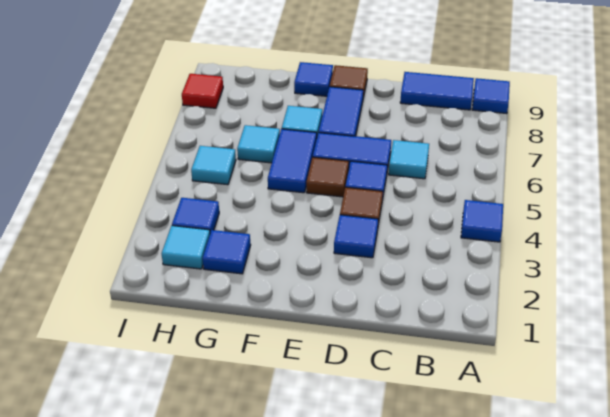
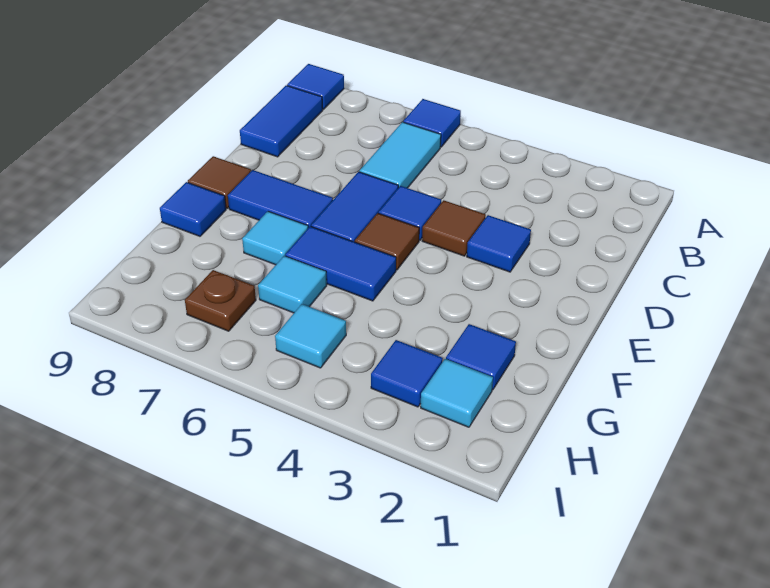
blue tile A4 level 1 -> blue tile A6 level 1
cyan tile C6 level 1 -> cyan tile B6:C6 level 1
none -> brown plate H7 level 1
red tile I8 level 1 -> none

